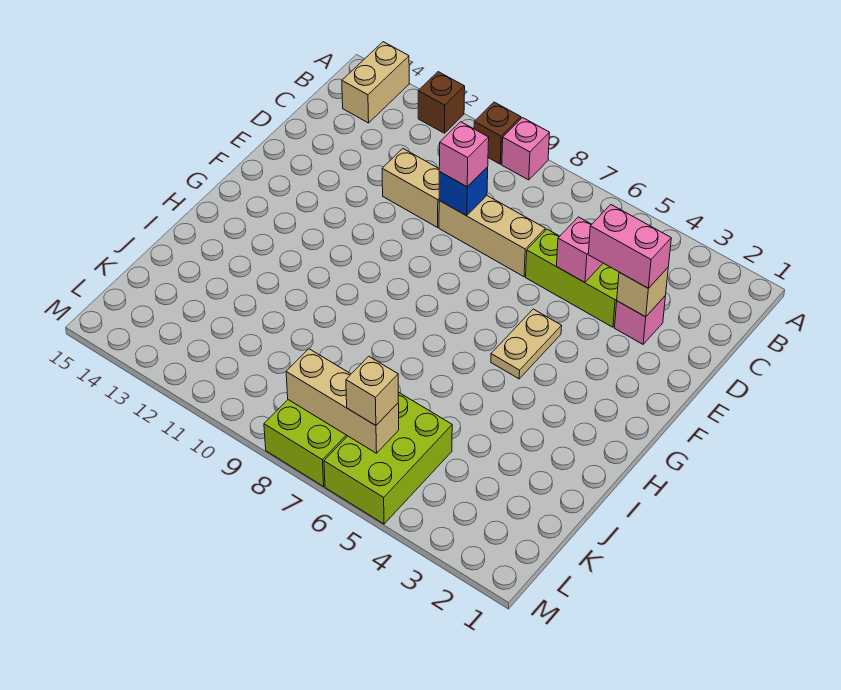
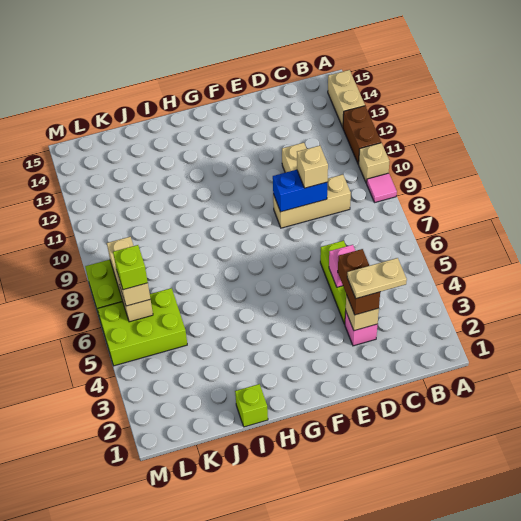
pink brick A9 level 1 -> pink tile A9 level 1
brown brick A10 level 1 -> tan brick A10 level 1
brown brick A12 level 1 -> brown brick A11:A12 level 1
tan brick A14:B14 level 1 -> tan brick A13:A14 level 1
pink brick D3:D4 level 3 -> brown brick D3:D4 level 3
tan brick D7:D9 level 1 -> tan brick C9:E9 level 1
blue brick D9 level 2 -> blue brick D9:E9 level 2
pink brick D9 level 3 -> tan brick D9 level 3
tan plate F5:G5 level 1 -> tan plate C3:D3 level 4
none -> lime brick I1 level 1
none -> lime brick L6 level 4

